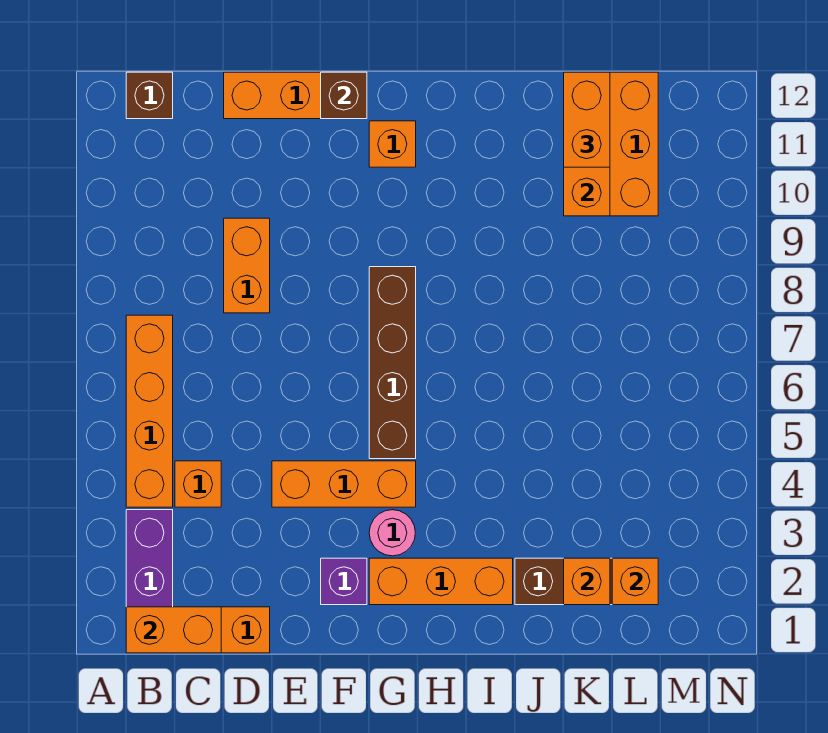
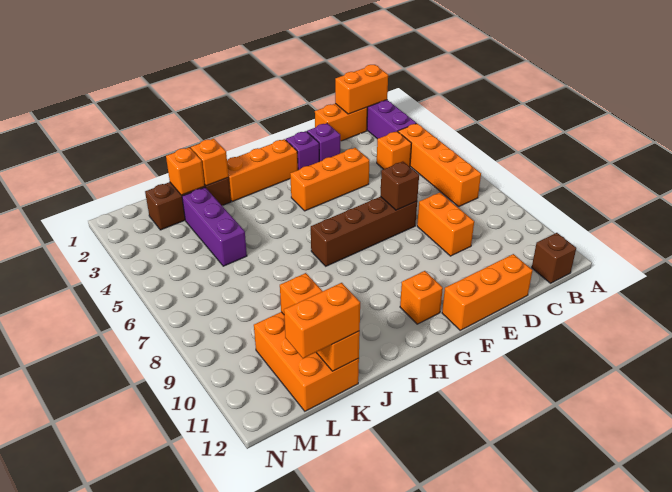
none -> purple brick E2 level 1
brown brick F12 level 2 -> brown brick E7 level 2
pink round brick G3 level 1 -> none
brown brick G5:G8 level 1 -> brown brick E7:H7 level 1
none -> purple brick K3:K5 level 1
orange brick K11:K12 level 3 -> orange brick K12:L12 level 3
orange brick L2 level 2 -> orange brick J2 level 2

